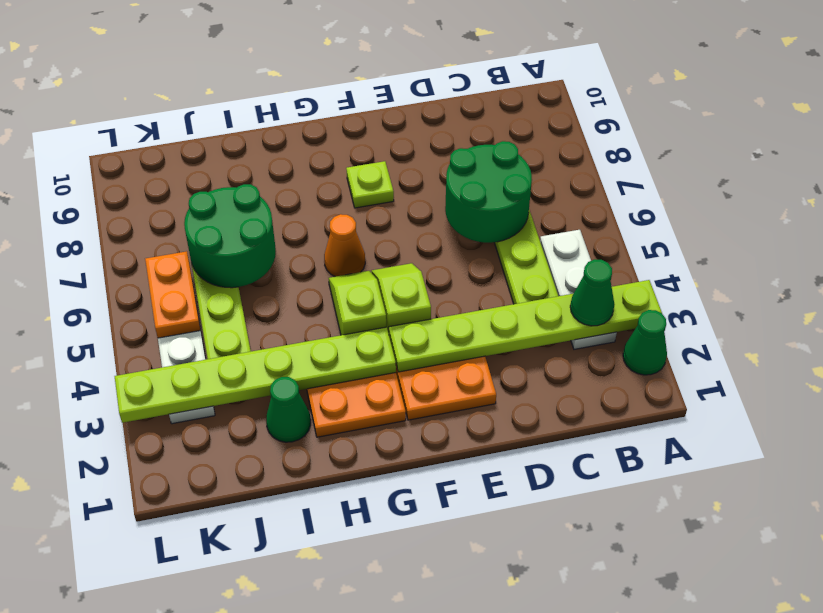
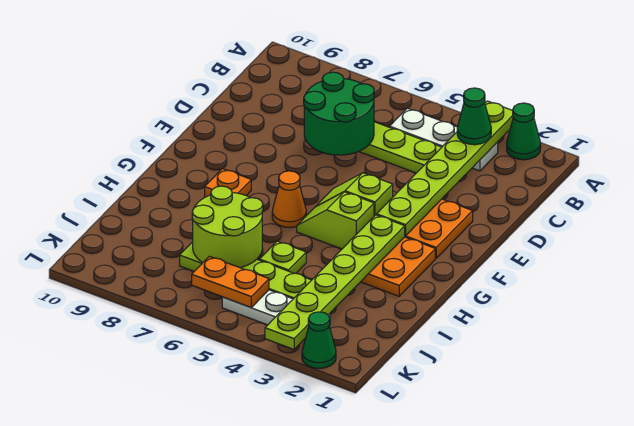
lime plate F8 level 1 -> lime plate I5 level 1
none -> orange plate G8 level 1
green cone I2 level 1 -> green cone L2 level 1
green round brick I6:J7 level 2 -> lime round brick I6:J7 level 2

